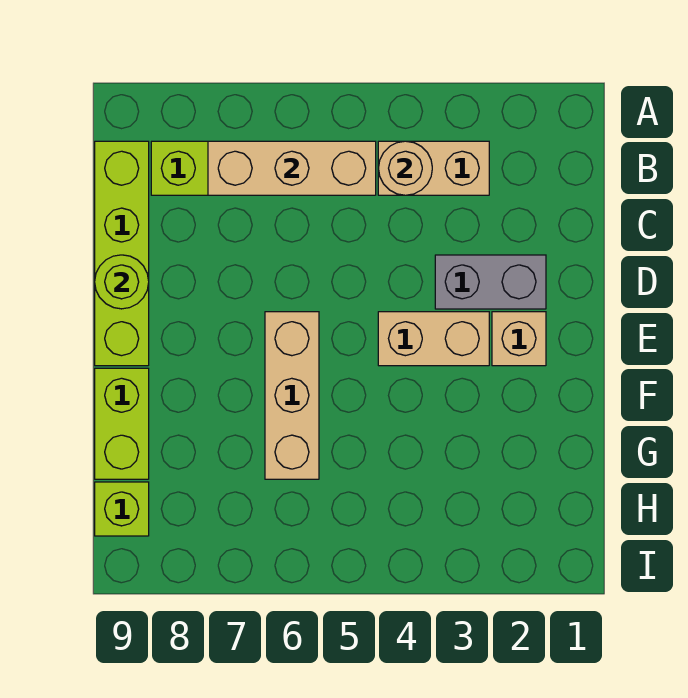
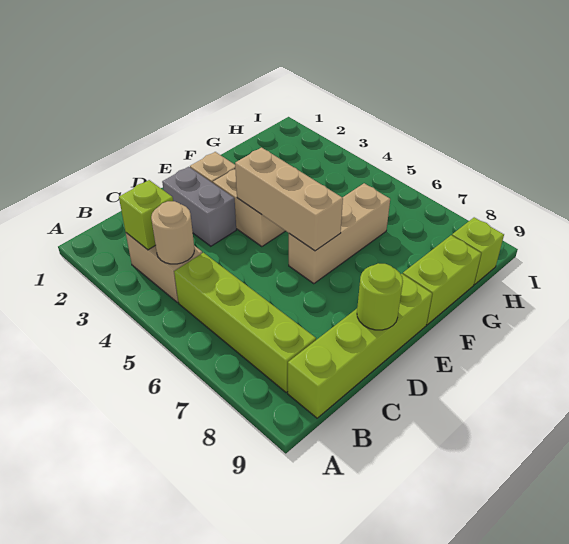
none -> lime brick B3 level 2
tan brick B5:B7 level 2 -> tan brick E4:E6 level 2

